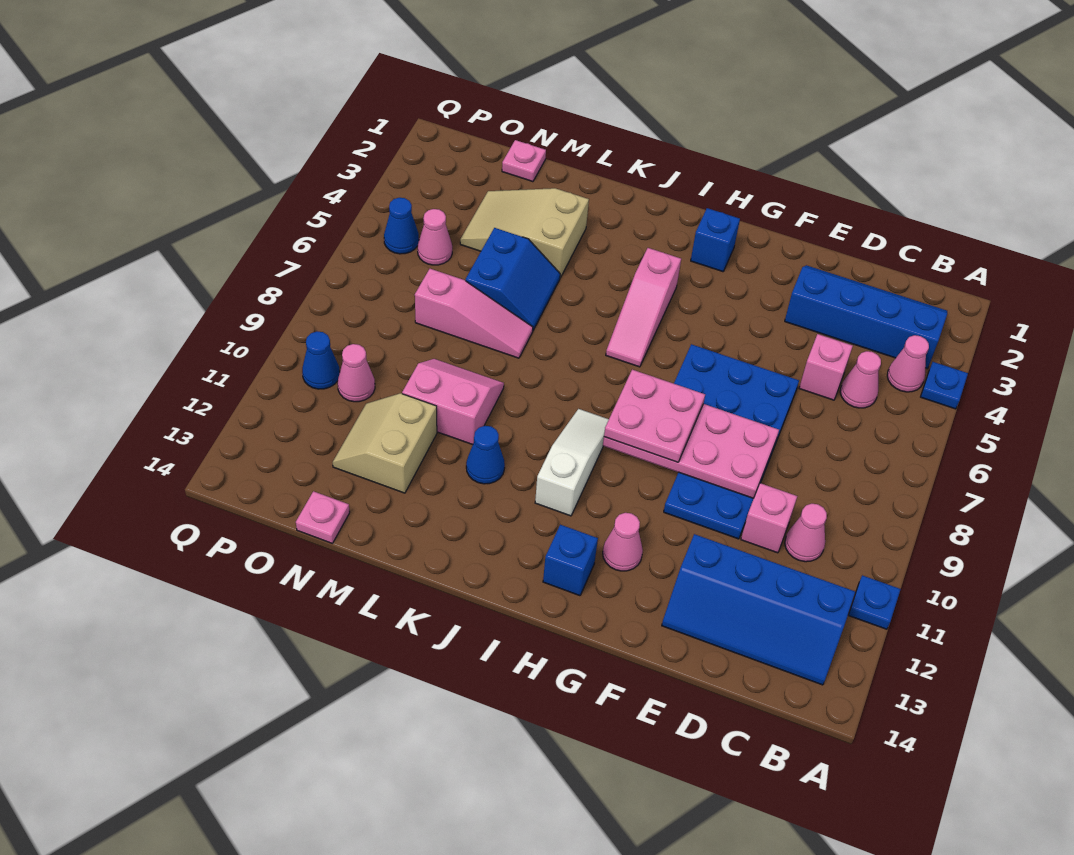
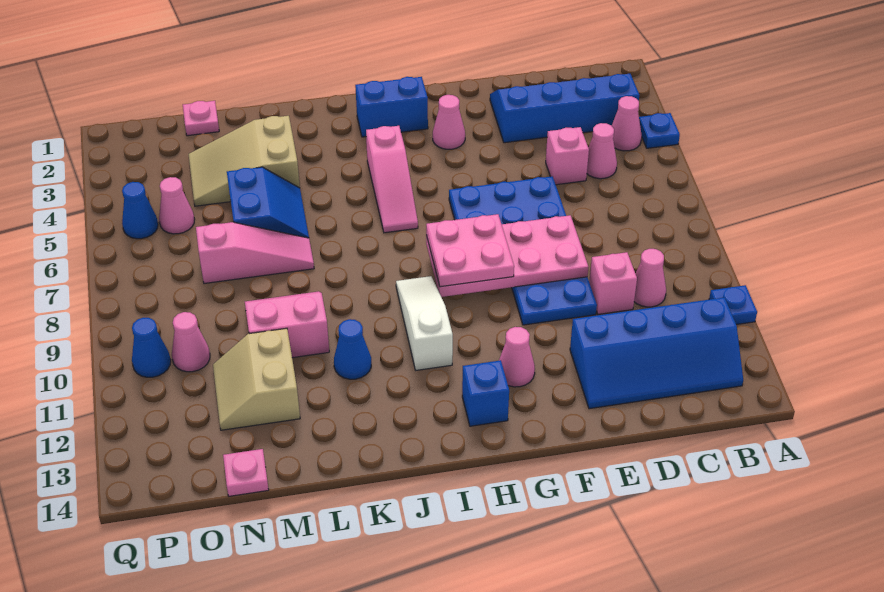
none -> pink cone G3 level 1
blue brick H2 level 1 -> blue brick H2:I2 level 1

